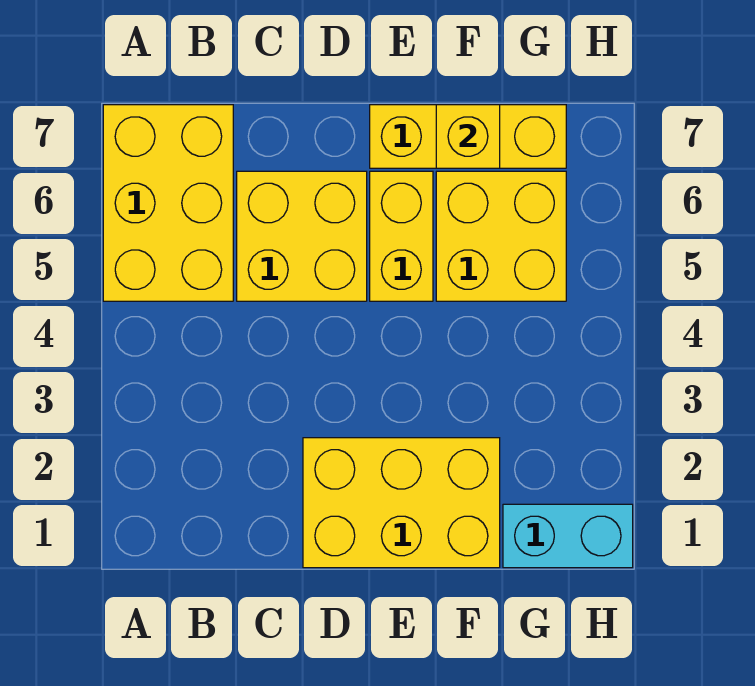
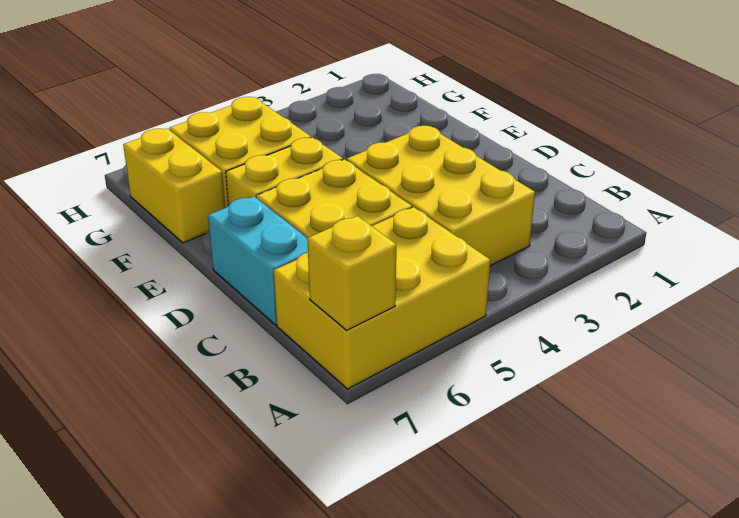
yellow brick D1:F2 level 1 -> yellow brick B3:D4 level 1
yellow brick E7:G7 level 1 -> yellow brick F7:G7 level 1
yellow brick F7 level 2 -> yellow brick A7 level 2
cyan brick G1:H1 level 1 -> cyan brick C7:D7 level 1

